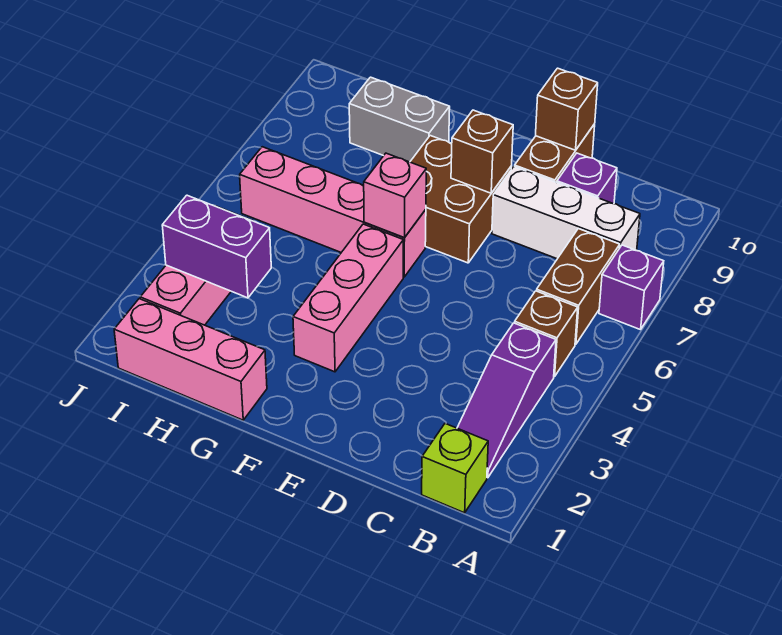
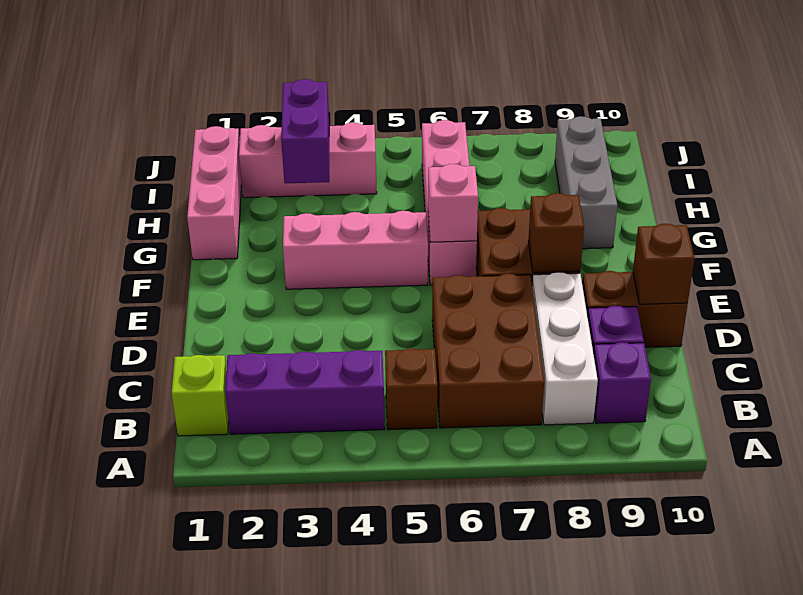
purple brick A7 level 1 -> purple brick B9 level 1
purple slope B2:B4 level 1 top 4 -> purple brick B2:B4 level 1
brown brick B6:B7 level 1 -> brown brick B6:D7 level 1
grey brick G9:H9 level 1 -> grey brick G9:I9 level 1

